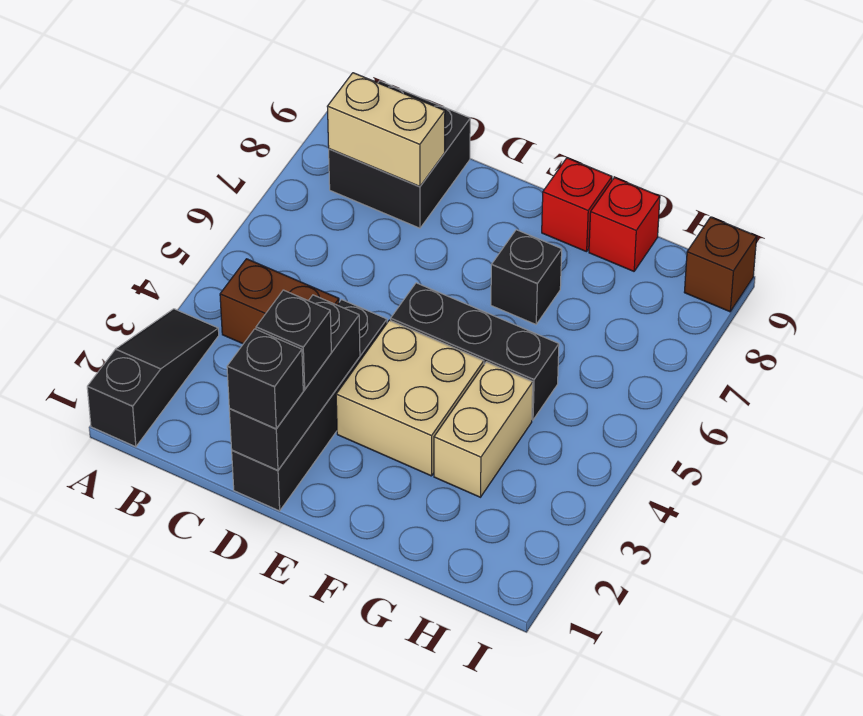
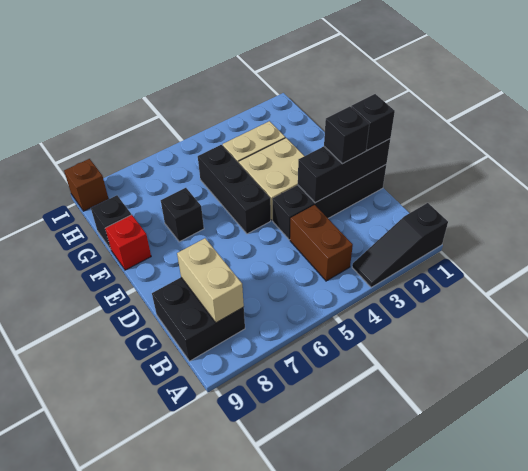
red brick G9 level 1 -> black brick G9 level 1

